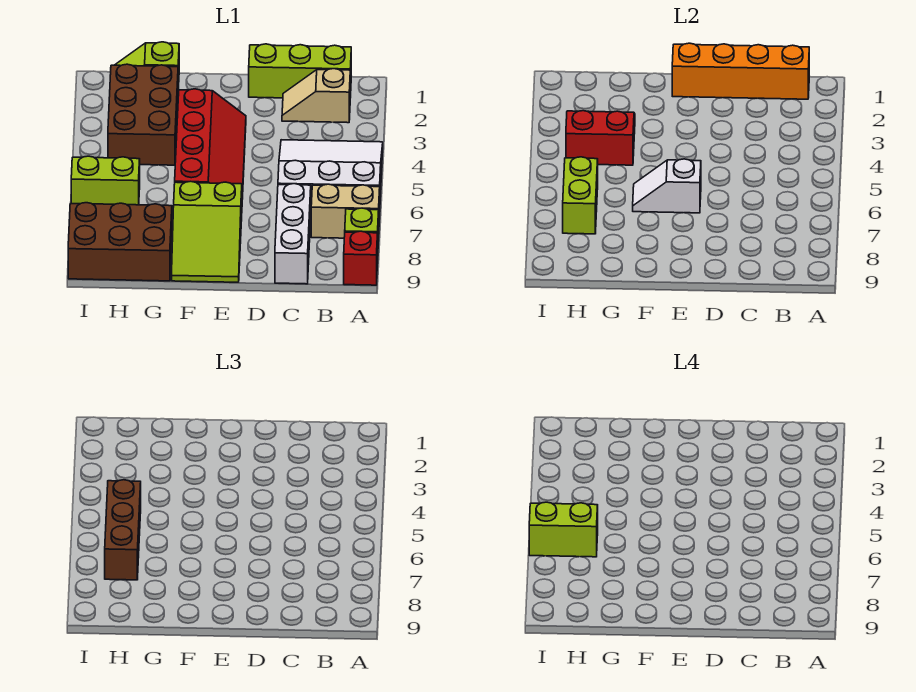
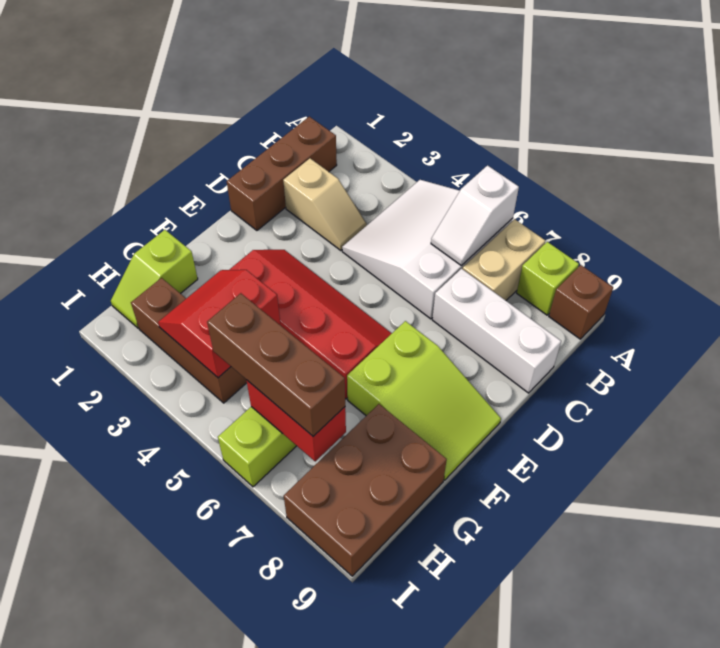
red brick A9 level 1 -> brown brick A9 level 1
lime brick B1:D1 level 1 -> brown brick B1:D1 level 1
orange brick B1:E1 level 2 -> none
tan slope B2:C2 level 1 top B -> tan slope C2:C3 level 1 top 2
white slope E6:F6 level 2 top E -> white slope A6:B6 level 2 top A
brown brick G2:H4 level 1 -> brown brick H2:H4 level 1
lime brick H6:H7 level 2 -> red brick H6:H7 level 2
lime brick H6:I6 level 4 -> none

